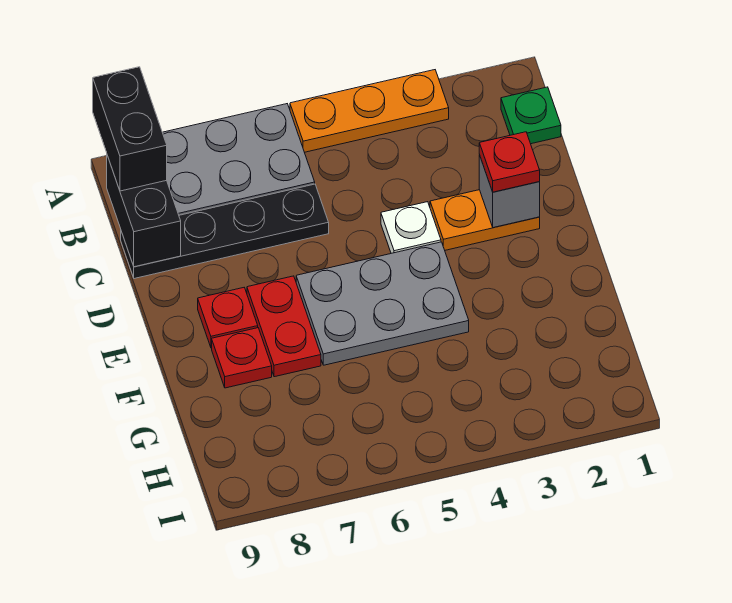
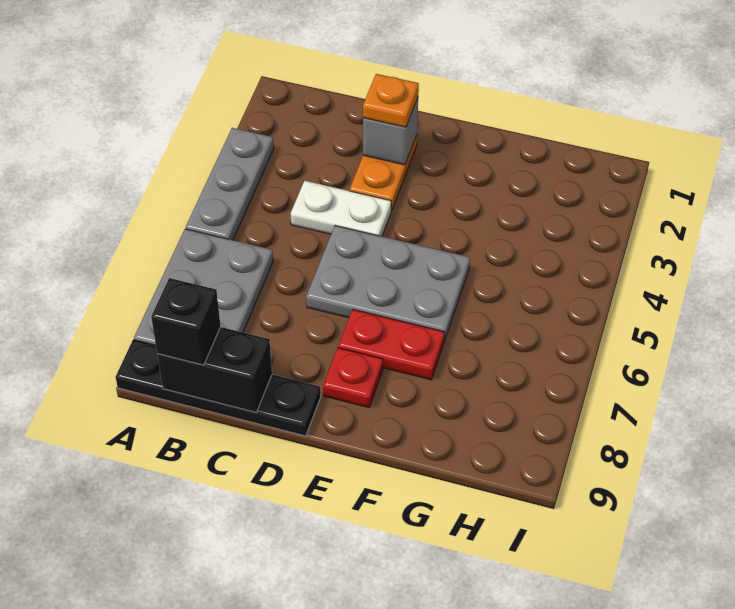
orange plate A3:A5 level 1 -> grey plate A3:A5 level 1
black brick A9:B9 level 3 -> black brick B9 level 3
green plate B1 level 1 -> none
black plate C6:C9 level 1 -> black plate A9:D9 level 1
red plate D2 level 3 -> orange plate D2 level 3
white plate D4 level 1 -> white plate C4:D4 level 1
grey plate E4:F6 level 1 -> grey plate D5:F6 level 1
red plate F8 level 1 -> none

